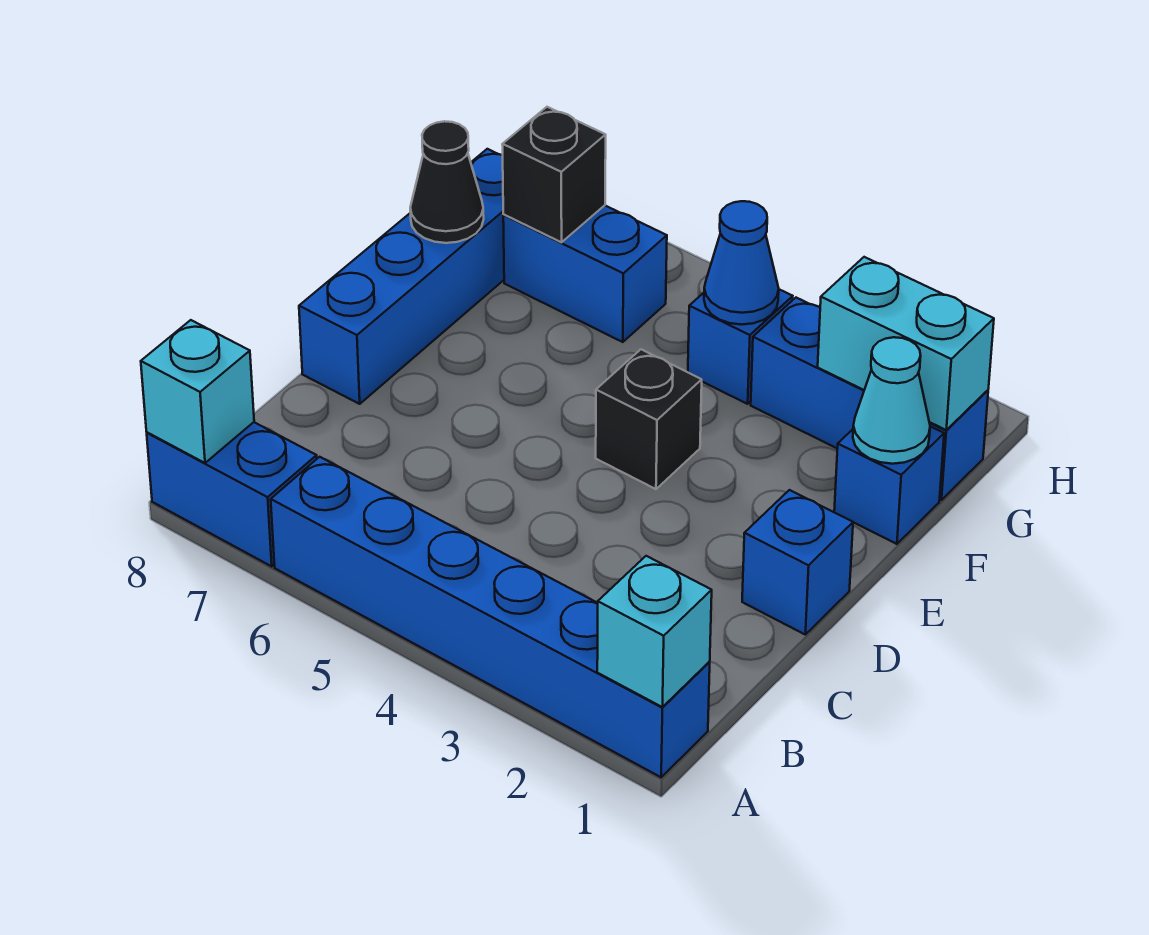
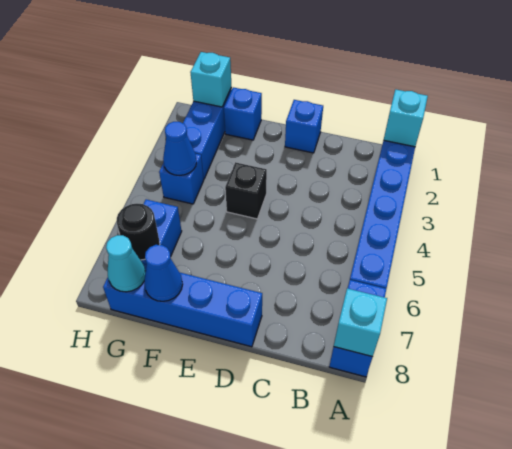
cyan cone F1 level 2 -> cyan cone G8 level 2
black cone F8 level 2 -> blue cone F8 level 2
cyan brick G1:G2 level 2 -> cyan brick G1 level 2
black brick G7 level 2 -> black round brick G7 level 2

